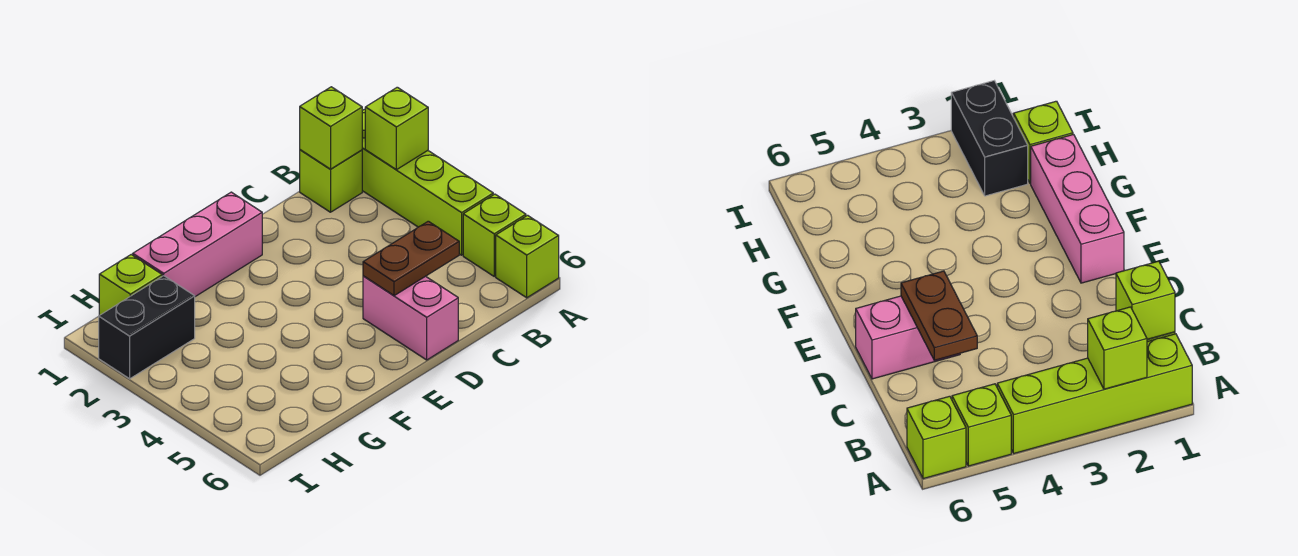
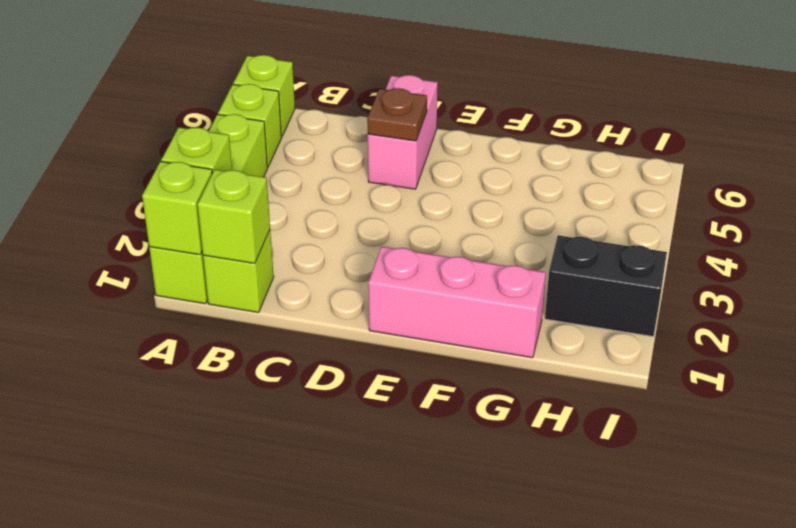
brown plate C5:D5 level 2 -> brown plate D5 level 2
lime brick H1 level 1 -> lime brick A1 level 2

